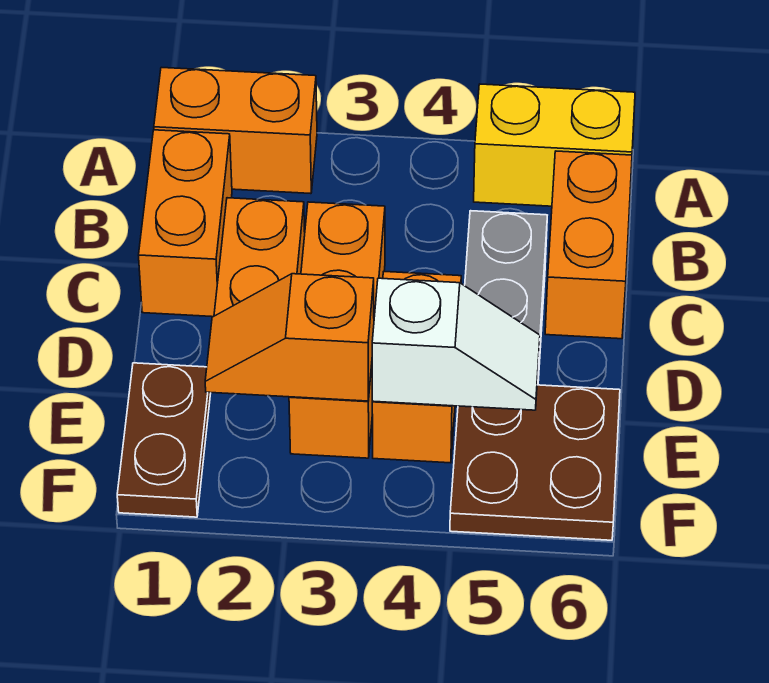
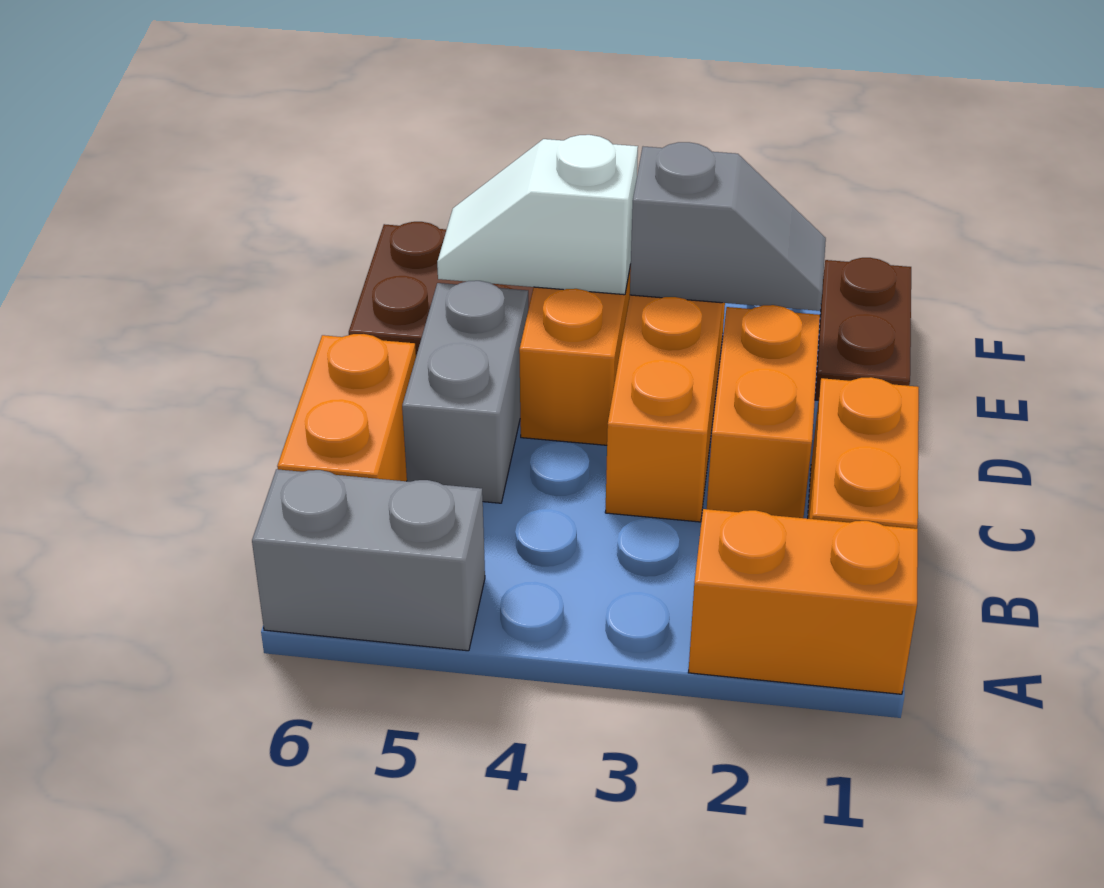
yellow brick A5:A6 level 1 -> grey brick A5:A6 level 1
orange slope E2:E3 level 2 top 3 -> grey slope E2:E3 level 2 top 3

